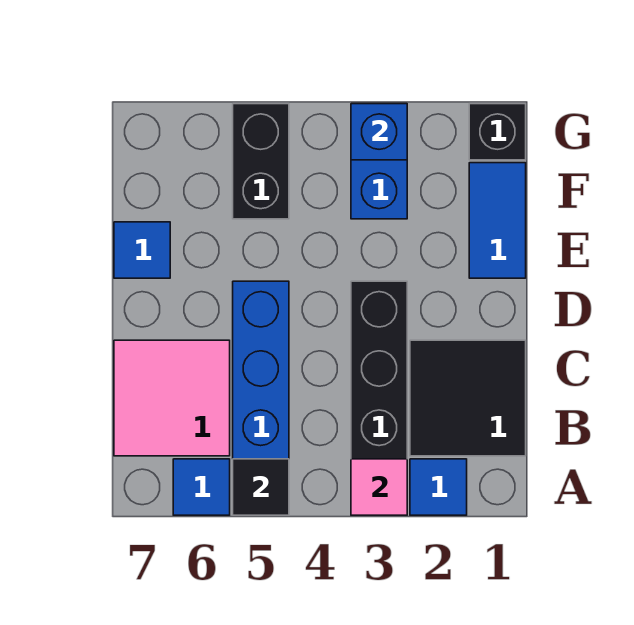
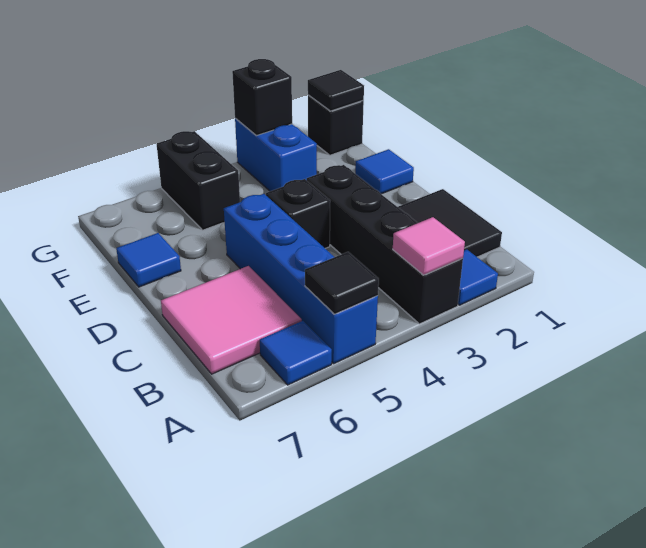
none -> black brick D4 level 1
blue tile E1:F1 level 1 -> blue tile E1 level 1
none -> black tile G1 level 2
blue brick G3 level 2 -> black brick G3 level 2

